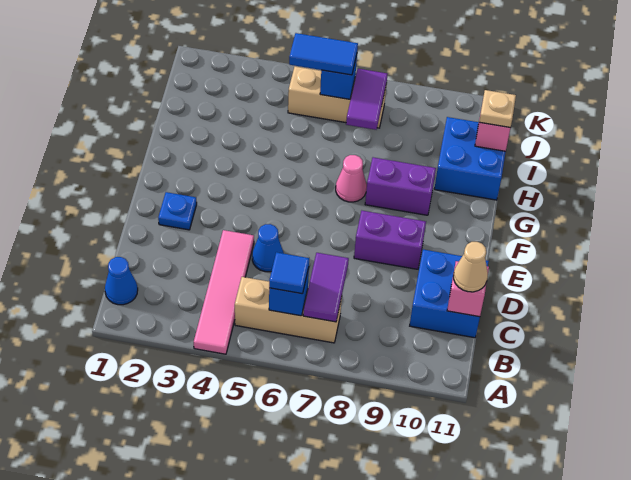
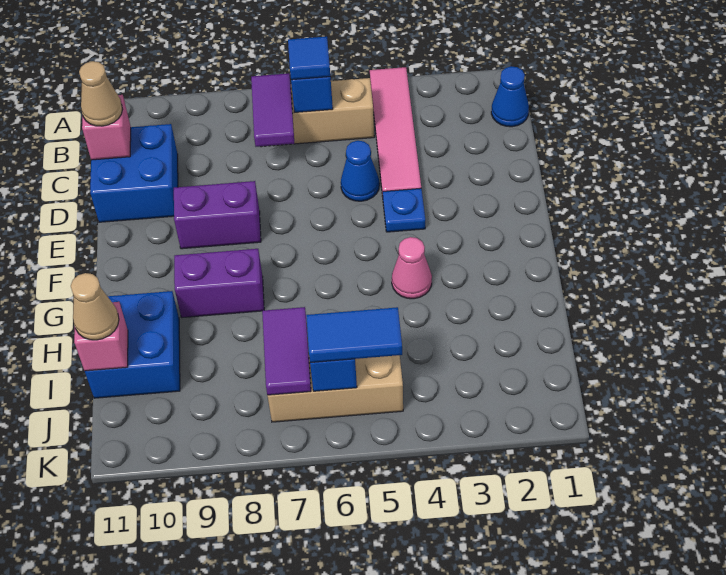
blue plate E2 level 1 -> blue plate E4 level 1
pink cone G7 level 1 -> pink cone G4 level 1
tan plate I11 level 3 -> tan cone I11 level 3

